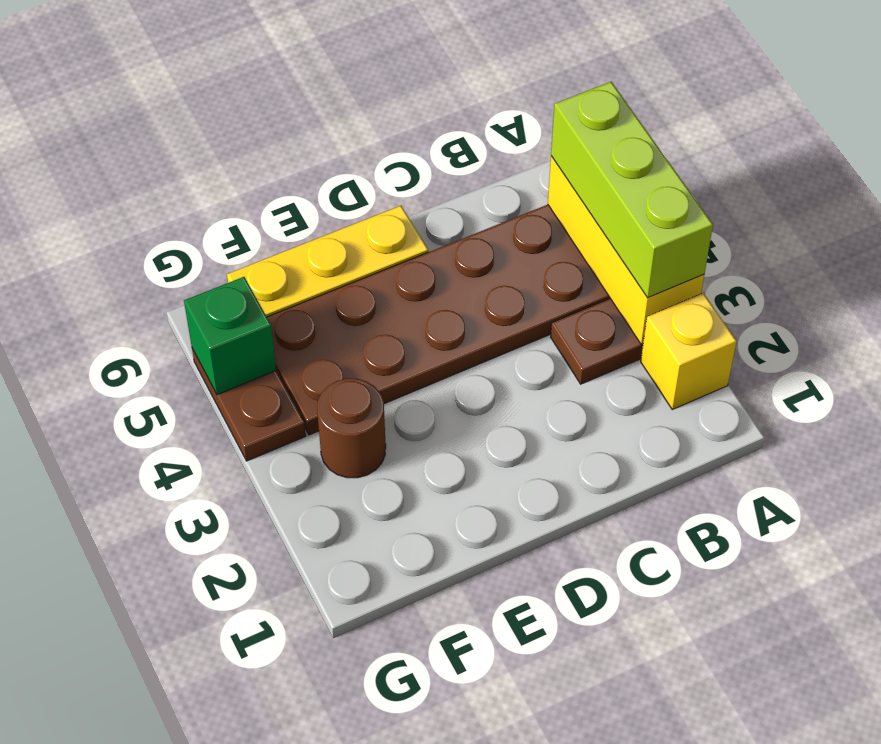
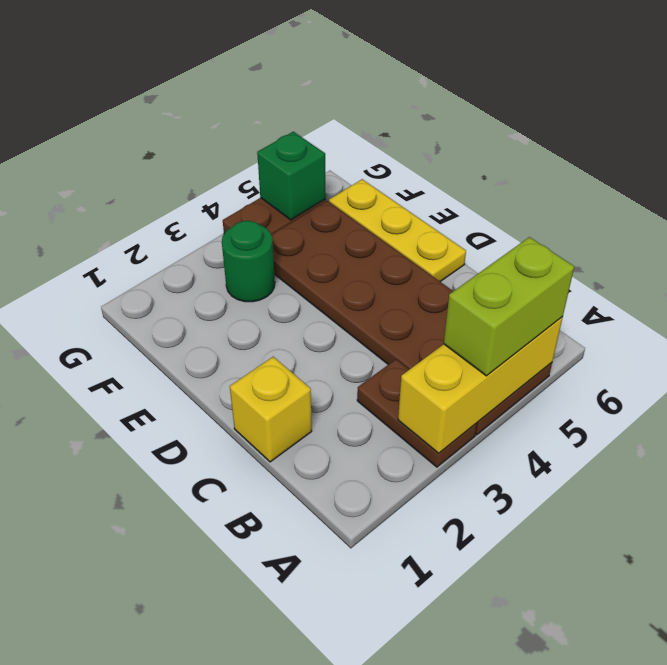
yellow brick A2 level 1 -> yellow brick C1 level 1
lime brick A3:A5 level 3 -> lime brick A4:A5 level 3
brown round brick F3 level 1 -> green round brick F3 level 1

